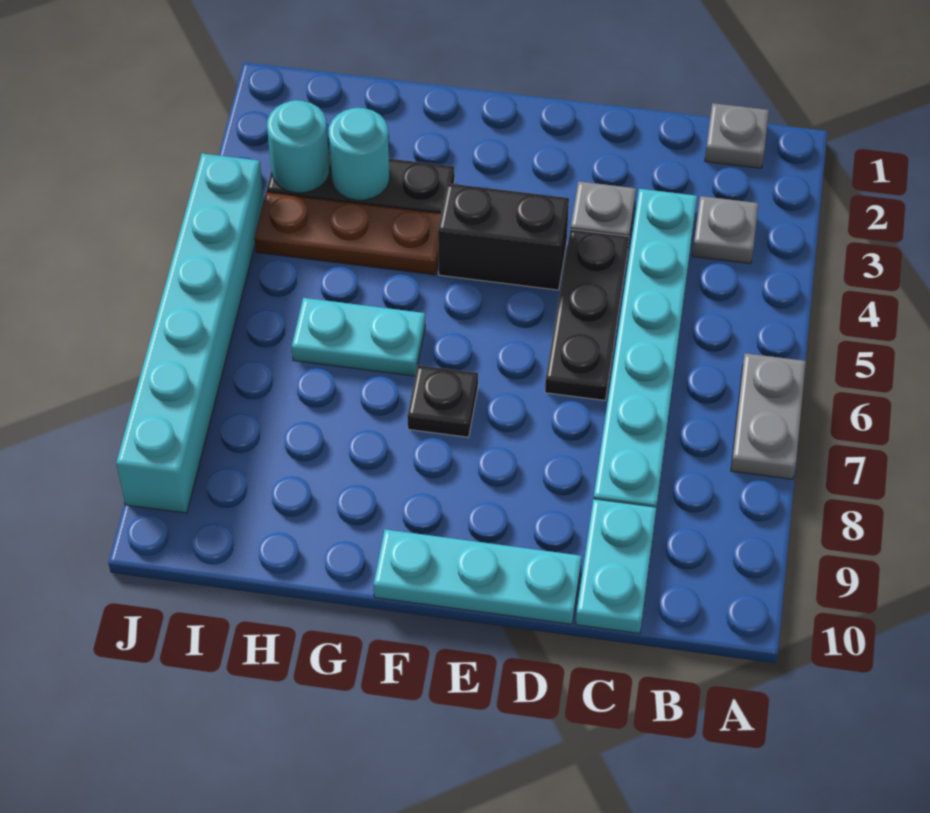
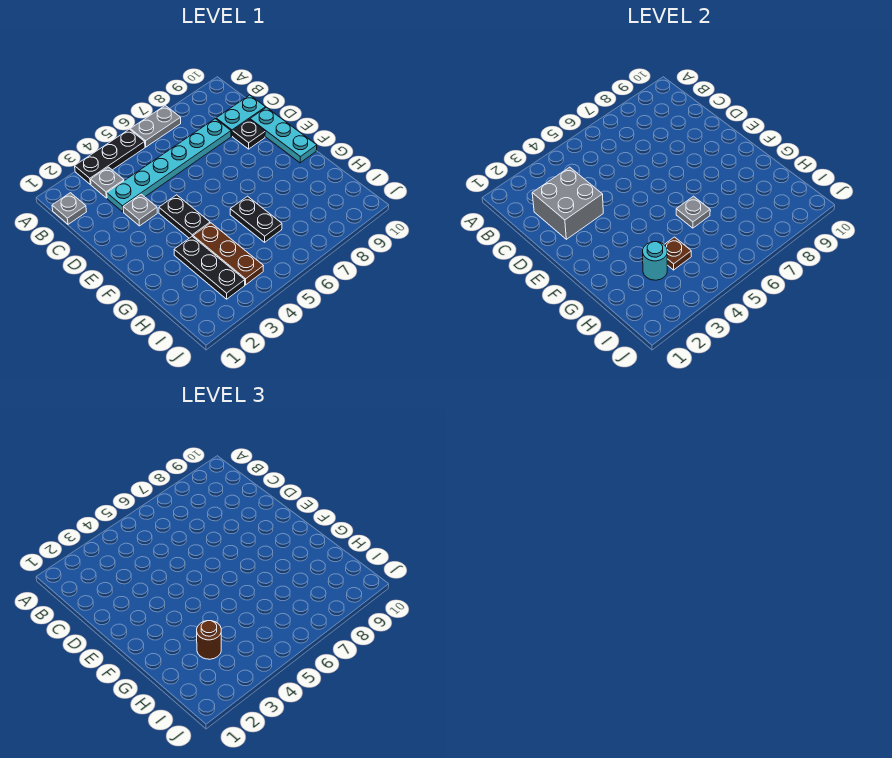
none -> grey brick C2:D3 level 2
black plate D4:D6 level 1 -> black plate A3:A5 level 1
black brick E4:F4 level 1 -> black plate E4:F4 level 1
black plate F7 level 1 -> black plate D9 level 1
cyan plate G6:H6 level 1 -> black plate G6:H6 level 1
none -> grey plate G6 level 2
none -> brown round brick H3 level 3
none -> brown plate H4 level 2
cyan round brick I3 level 2 -> none
cyan brick J4:J9 level 1 -> none

